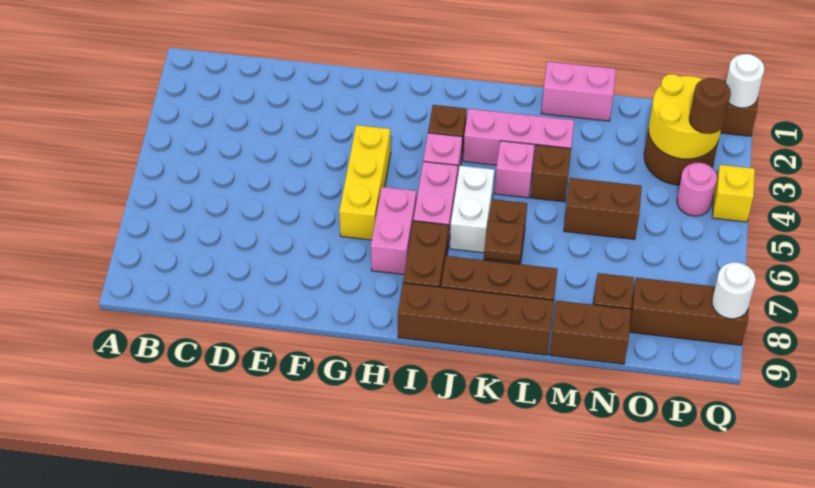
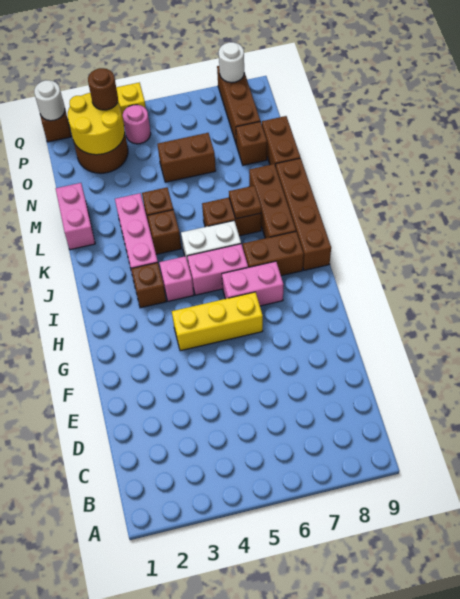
pink brick K4 level 1 -> brown brick K4 level 1
brown brick M5:N5 level 1 -> brown brick N5:N6 level 1

